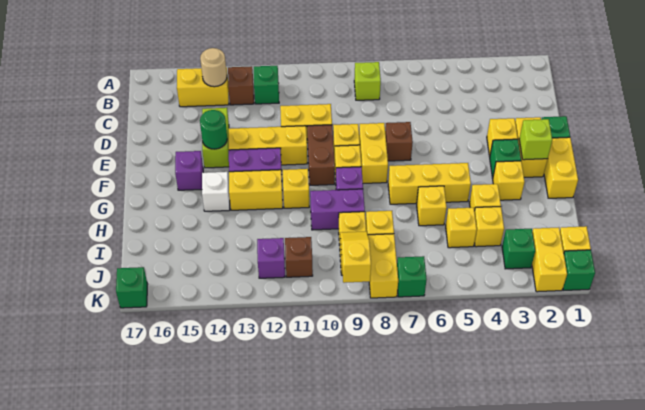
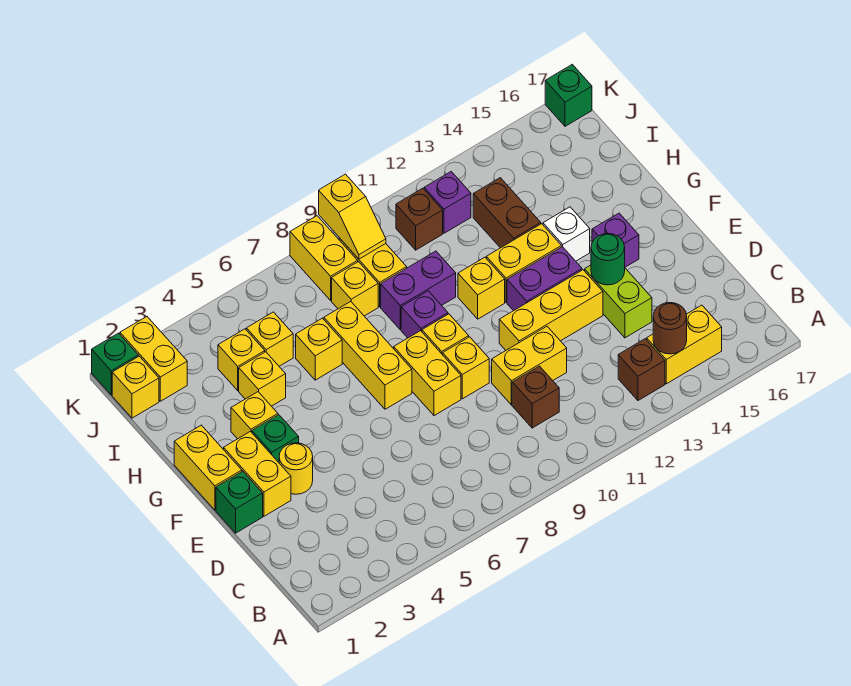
lime brick B8 level 1 -> none
green brick B12 level 1 -> none
tan round brick B14 level 2 -> brown round brick B14 level 2
yellow brick E3 level 1 -> yellow round brick E3 level 1
brown brick E7 level 1 -> brown brick C10 level 1
brown brick E10:F10 level 1 -> brown brick H13:I13 level 1
lime brick F2 level 2 -> none
yellow brick G5:G7 level 1 -> yellow brick F7:H7 level 1
green brick J3 level 1 -> none
green brick K7 level 1 -> none

